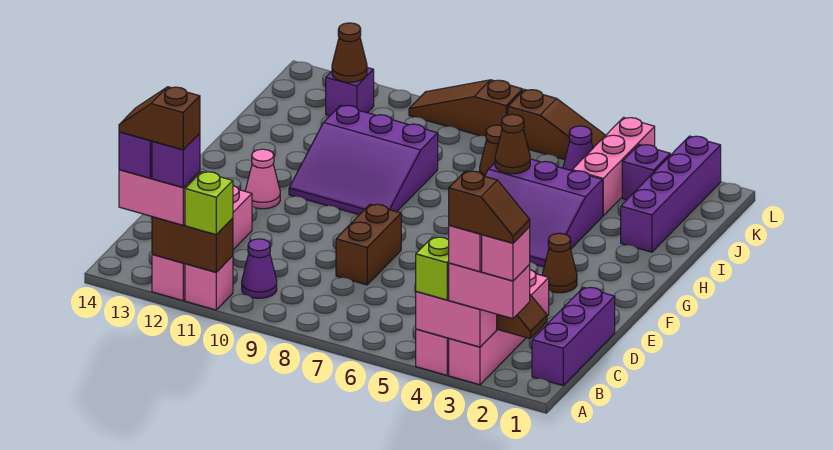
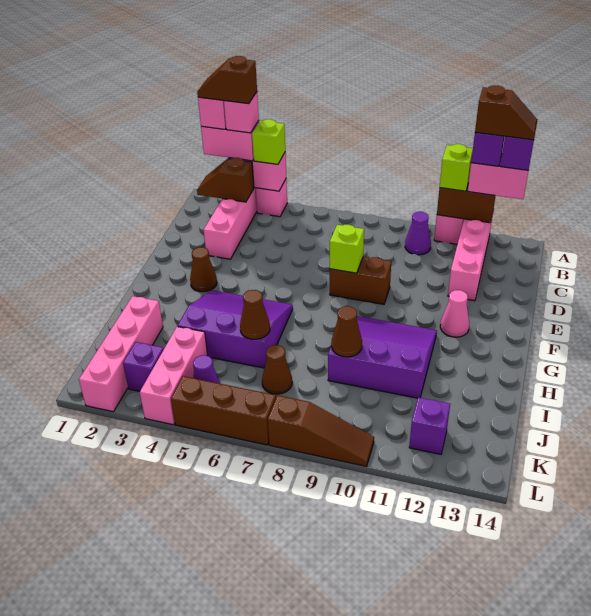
purple brick B1:D1 level 1 -> none
brown brick D8:E8 level 1 -> brown brick E8:E9 level 1
none -> lime brick E8 level 2
purple brick I2:L2 level 1 -> pink brick I2:L2 level 1
brown cone K12 level 2 -> brown cone I9 level 2
brown slope L5:L7 level 1 top 7 -> brown brick L5:L7 level 1

